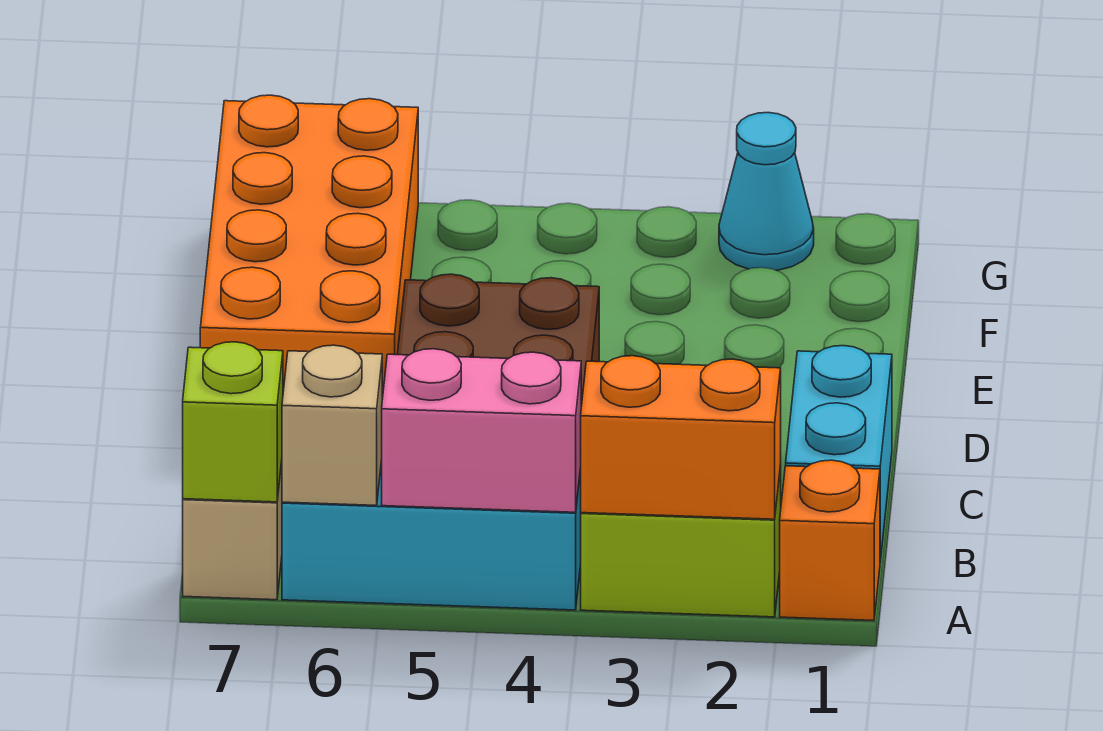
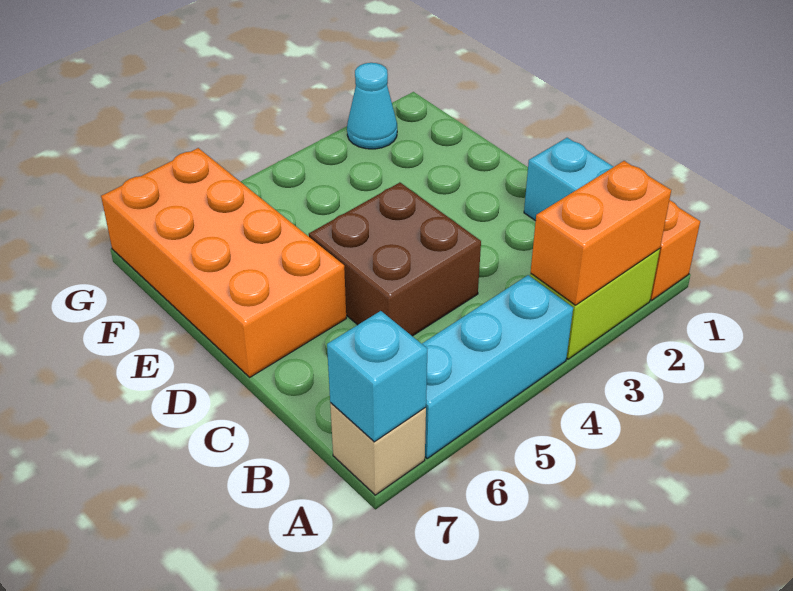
pink brick A4:A5 level 2 -> none
tan brick A6 level 2 -> none
lime brick A7 level 2 -> cyan brick A7 level 2

